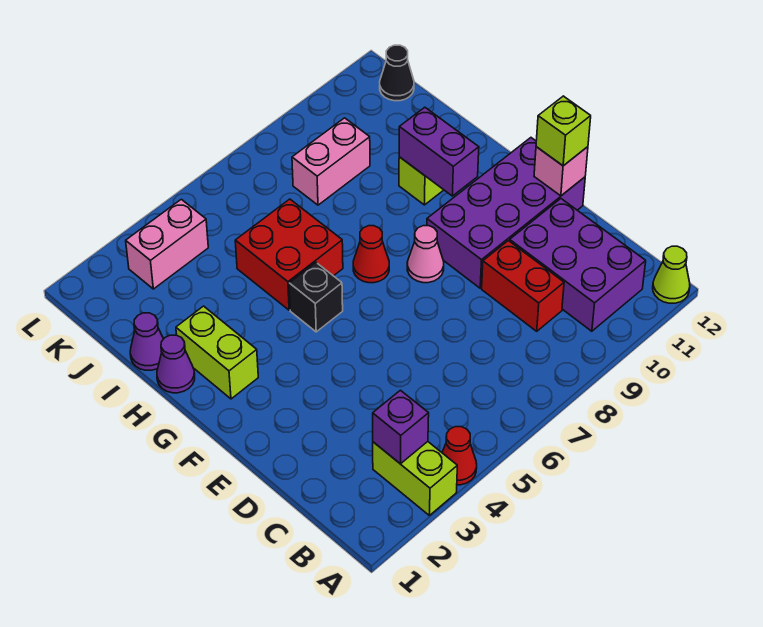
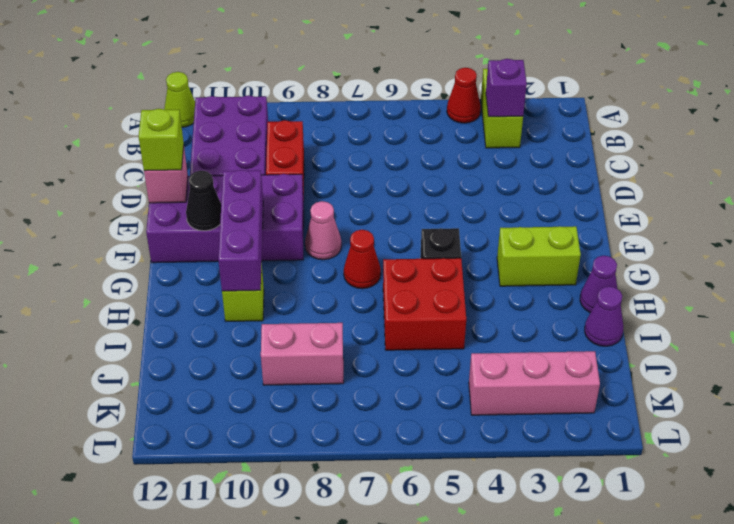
lime brick G2:H2 level 1 -> lime brick G2:G3 level 1
purple brick G10:H10 level 2 -> purple brick F10:H10 level 2
pink brick K3:K4 level 1 -> pink brick K2:K4 level 1
black cone K12 level 1 -> black cone F11 level 2

